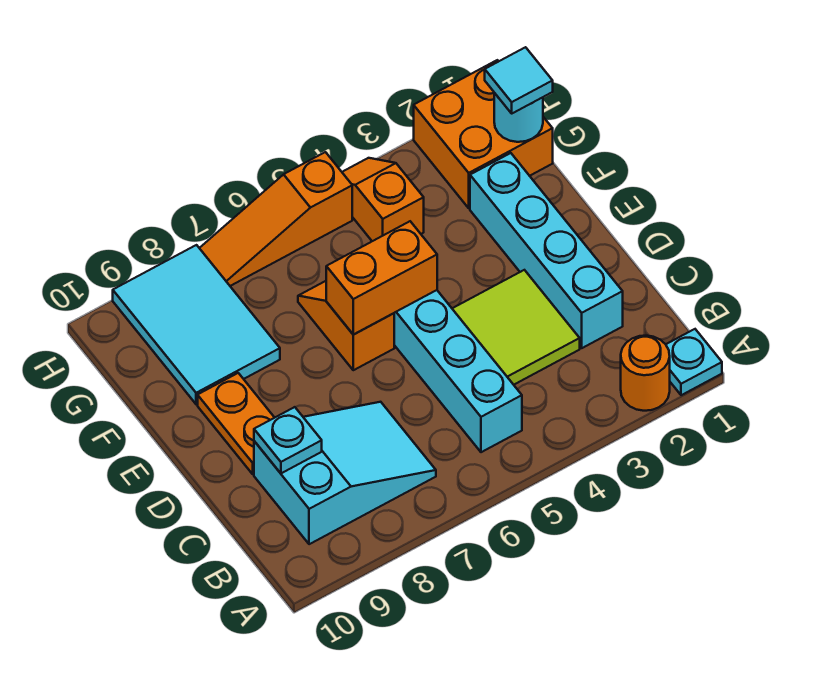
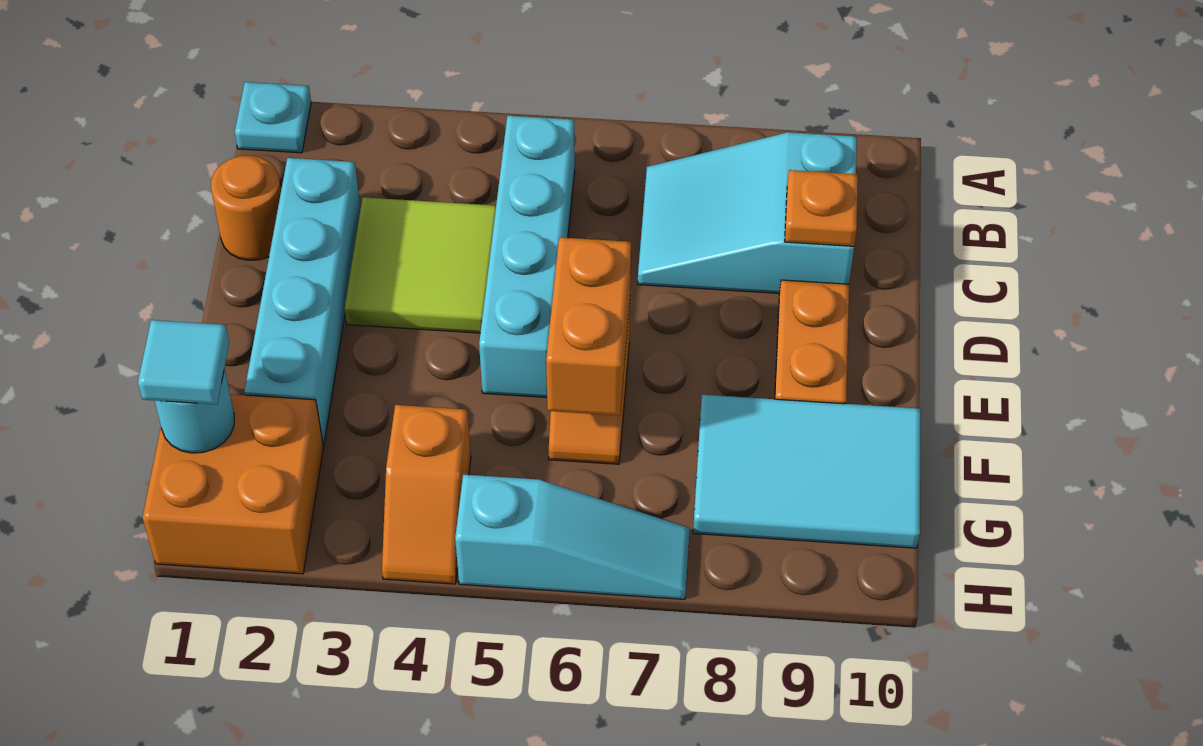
orange round brick A2 level 1 -> orange round brick C1 level 1
cyan plate C9 level 2 -> orange plate C9 level 2
orange brick E5:E6 level 2 -> orange brick E6:F6 level 2
cyan tile F8:H9 level 1 -> cyan tile F8:G10 level 1
orange slope H5:H7 level 1 top 5 -> cyan slope H5:H7 level 1 top 5

